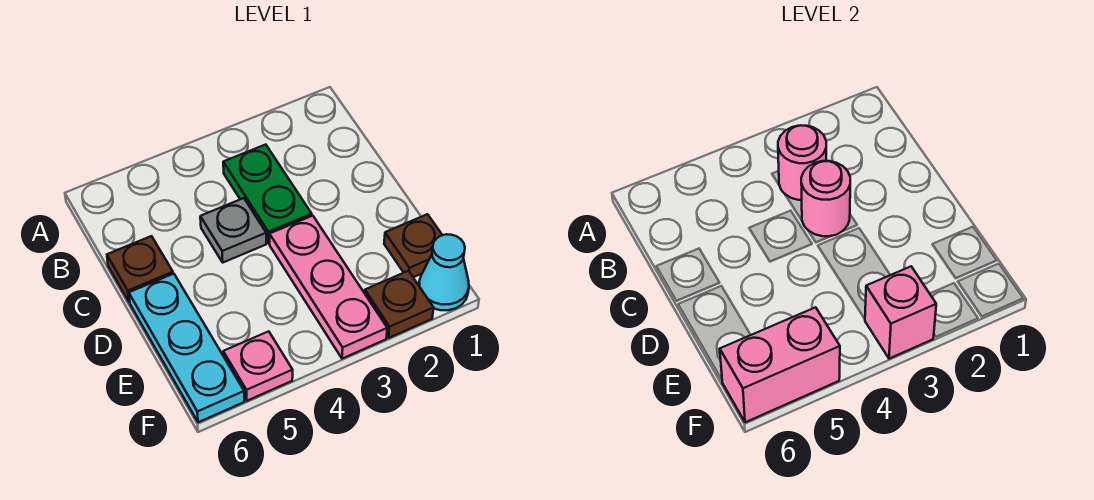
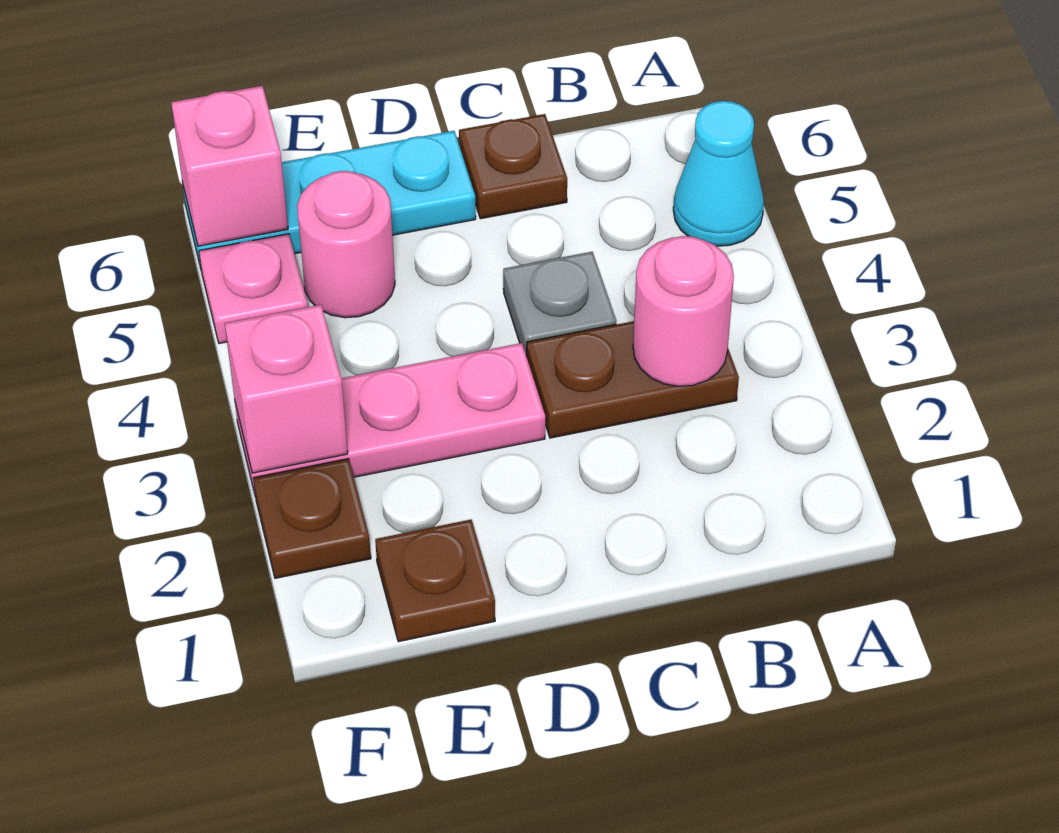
green plate B3:C3 level 1 -> brown plate B3:C3 level 1
pink round brick C3 level 2 -> pink round brick E5 level 1
cyan cone F1 level 1 -> cyan cone A5 level 1
pink brick F5:F6 level 2 -> pink brick F6 level 2

